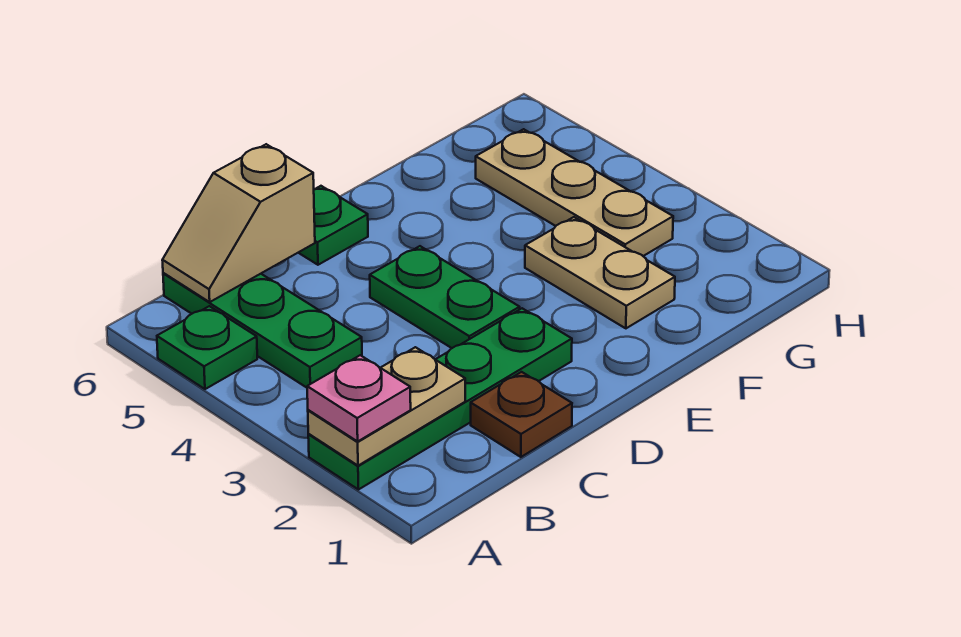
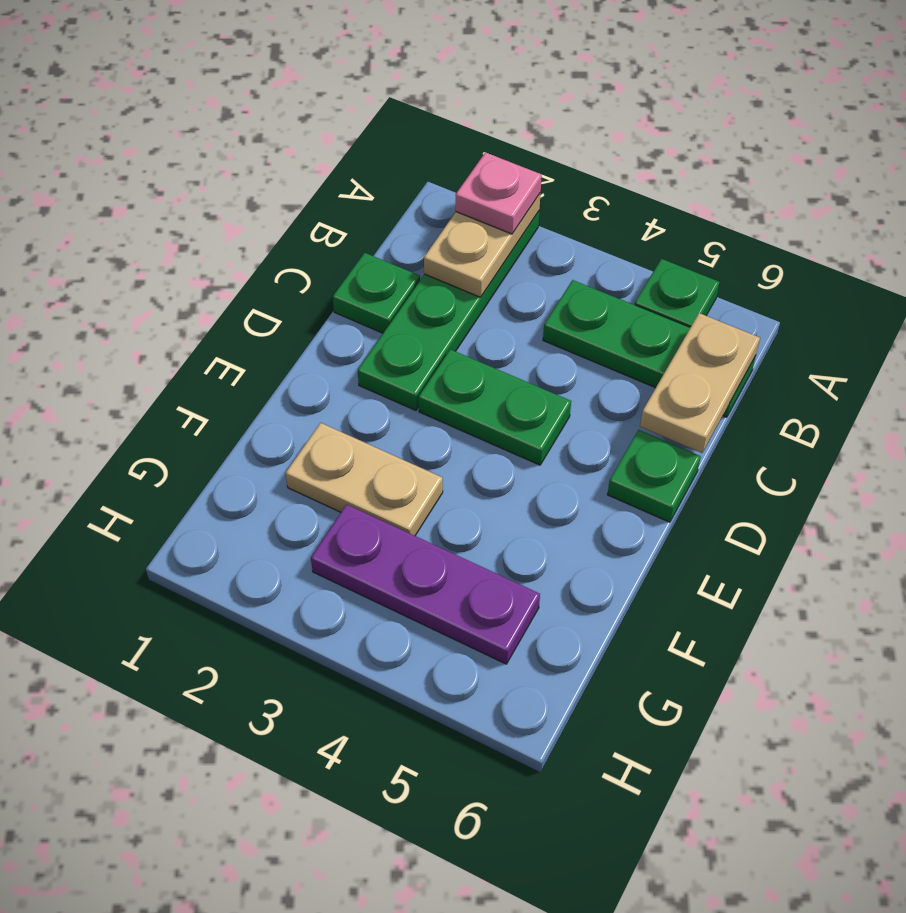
tan slope B6:C6 level 2 top C -> tan plate B6:C6 level 2
brown plate C1 level 1 -> green plate C1 level 1
tan plate G3:G5 level 1 -> purple plate G3:G5 level 1

